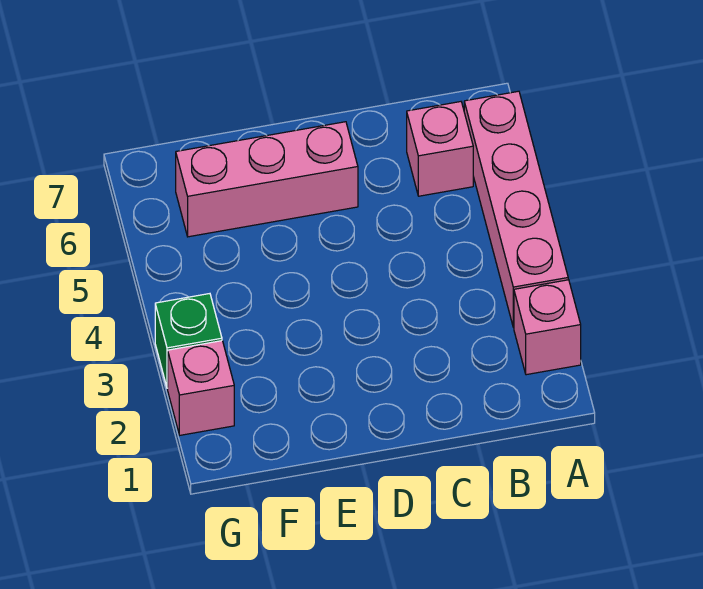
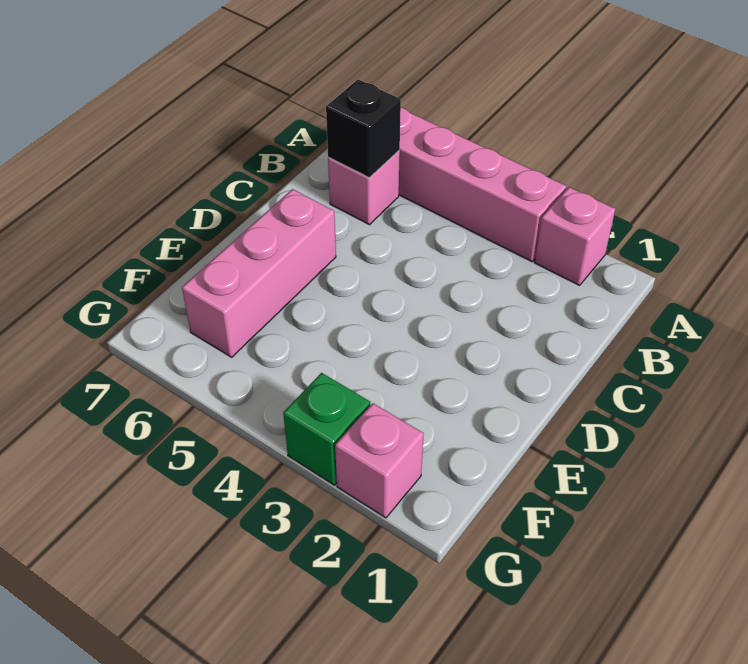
none -> black brick B6 level 2

